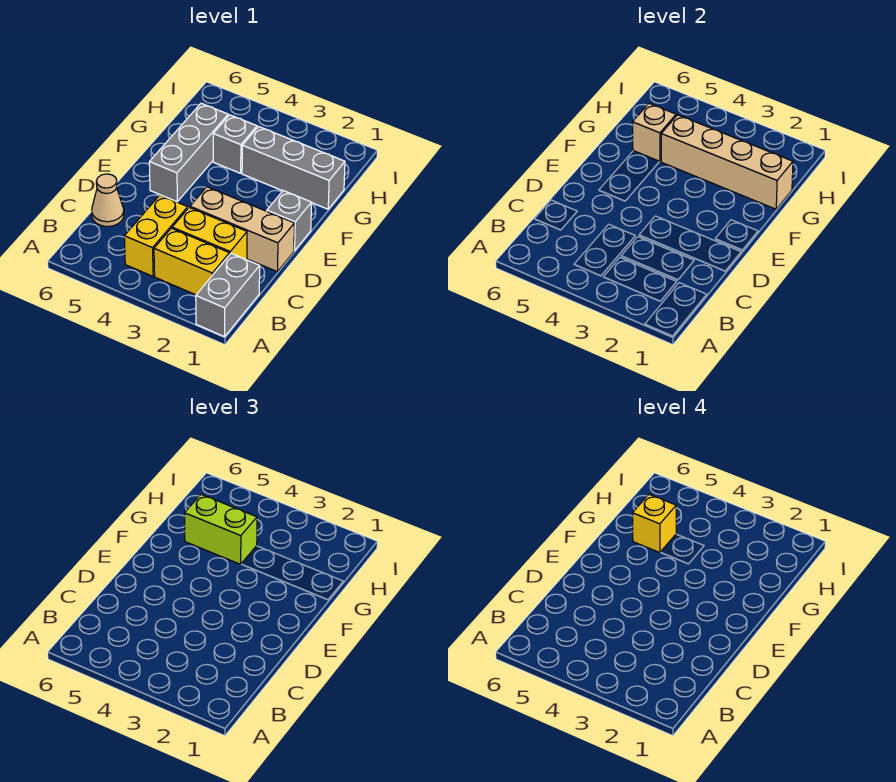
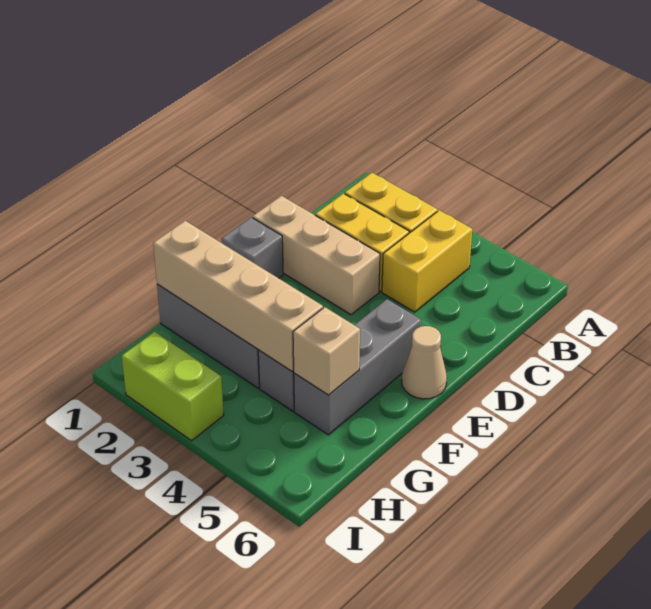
grey brick A1:B1 level 1 -> none
tan cone C6 level 1 -> tan cone E6 level 1
lime brick G4:G5 level 3 -> lime brick I2:I3 level 1
yellow brick G5 level 4 -> none

